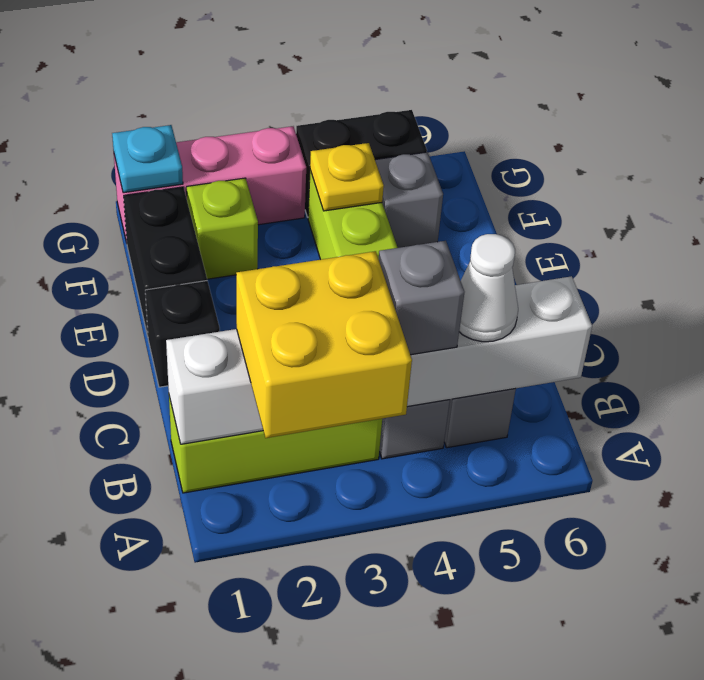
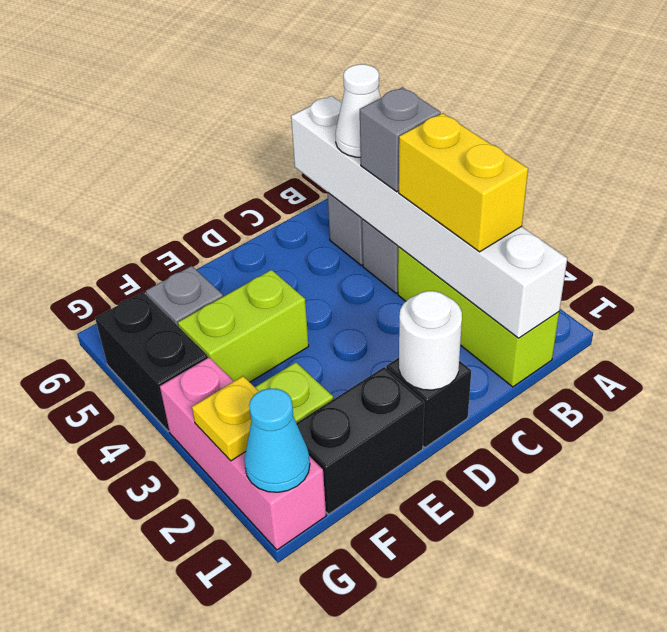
yellow brick A2:B3 level 3 -> yellow brick B2:B3 level 3
none -> white round brick D1 level 2
yellow plate F4 level 2 -> yellow plate G2 level 2
cyan plate G1 level 2 -> cyan cone G1 level 2

